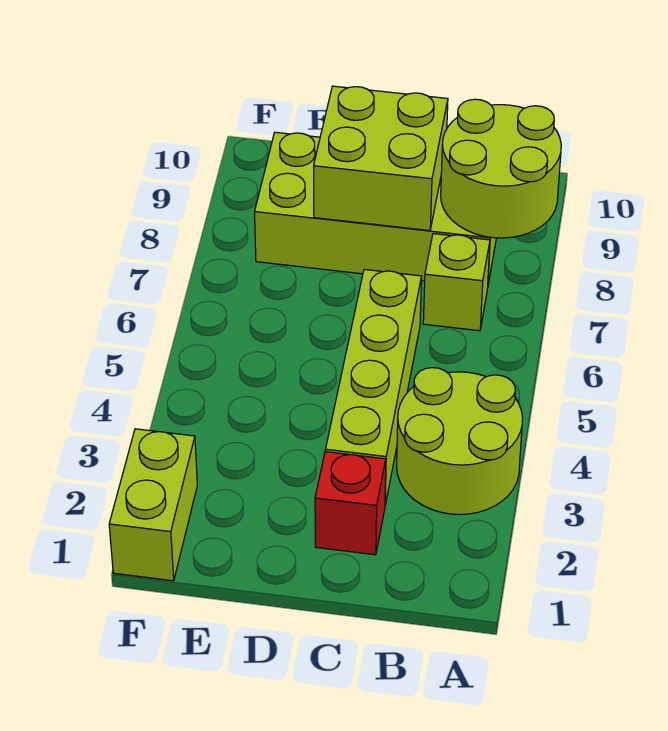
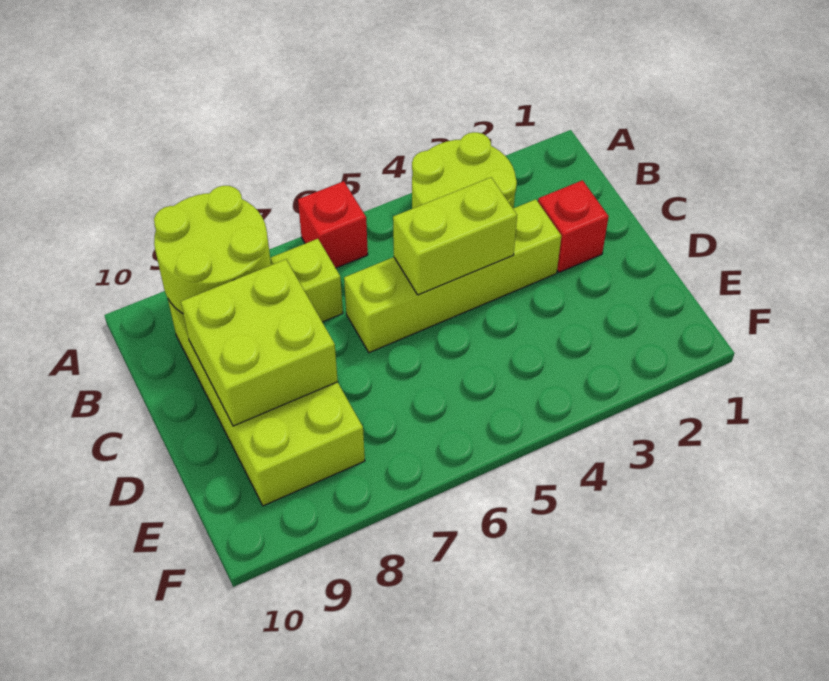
none -> red brick A6 level 1
lime brick F1:F2 level 1 -> lime brick C4:C5 level 2

